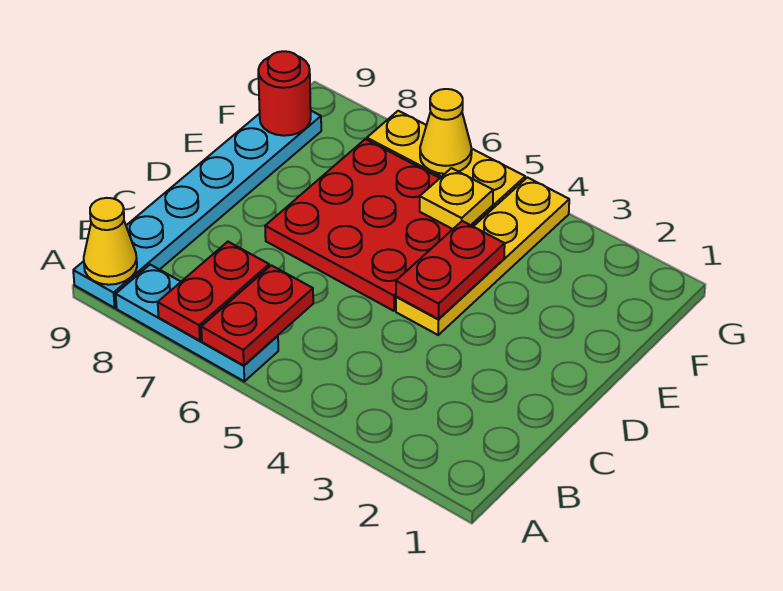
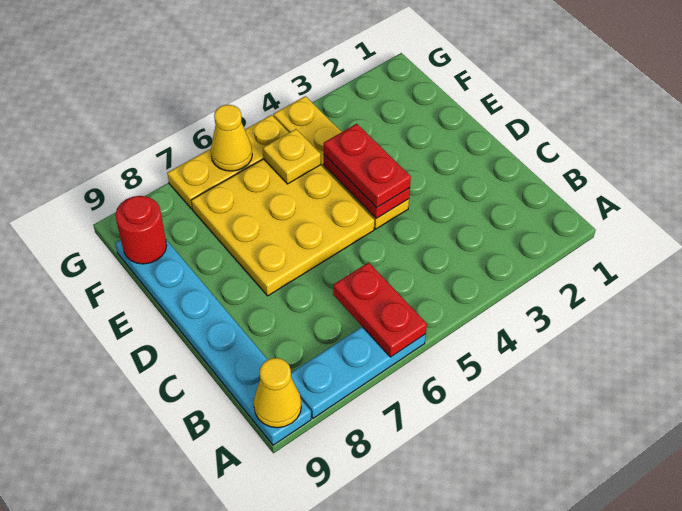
red plate A7:B7 level 2 -> red plate D4:E4 level 3
red plate D5:F7 level 1 -> yellow plate D5:F7 level 1

